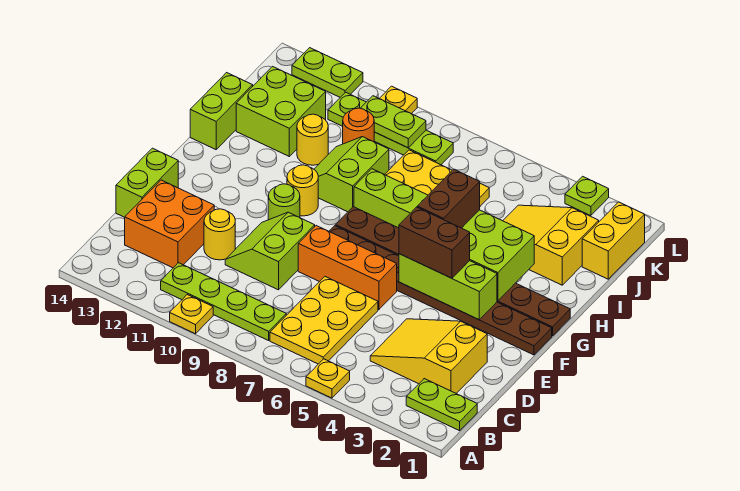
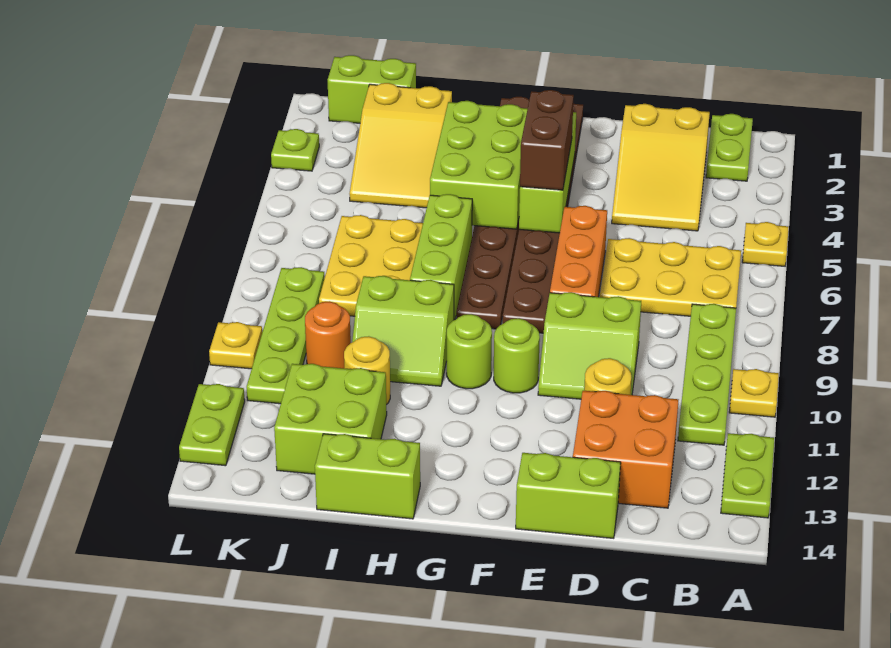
brown brick G5:H5 level 3 -> none
yellow round brick G10 level 1 -> lime round brick G10 level 1
yellow brick J1:K1 level 1 -> lime brick J1:K1 level 1
lime plate K9:K10 level 2 -> lime plate A12:A13 level 1

